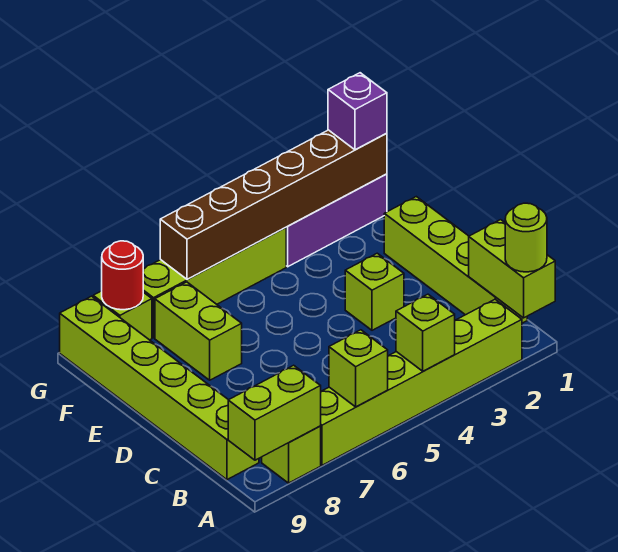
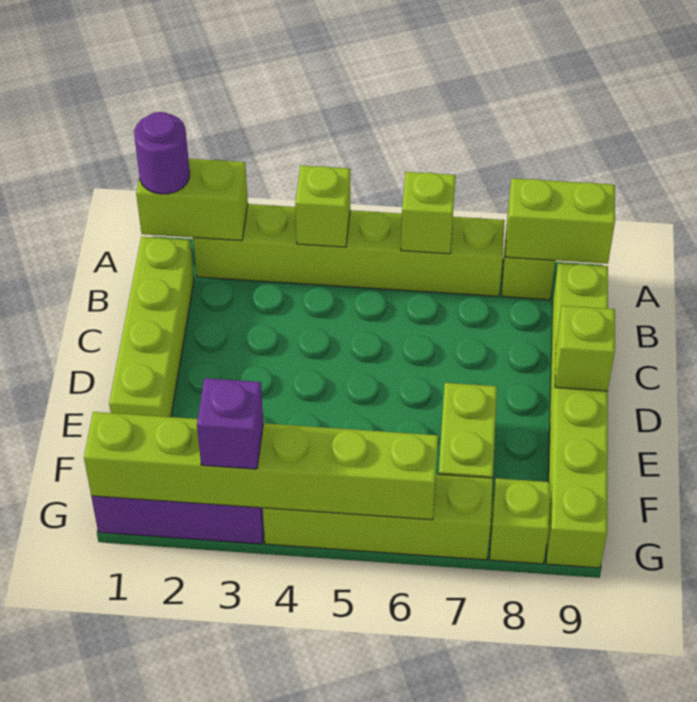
lime brick A1:B1 level 2 -> lime brick A1:A2 level 2
lime round brick A1 level 3 -> purple round brick A1 level 3
lime brick D3 level 1 -> lime brick D9 level 2
brown brick G1:G6 level 2 -> lime brick G1:G6 level 2
purple brick G1 level 3 -> purple brick G3 level 3
red round brick G8 level 2 -> none

